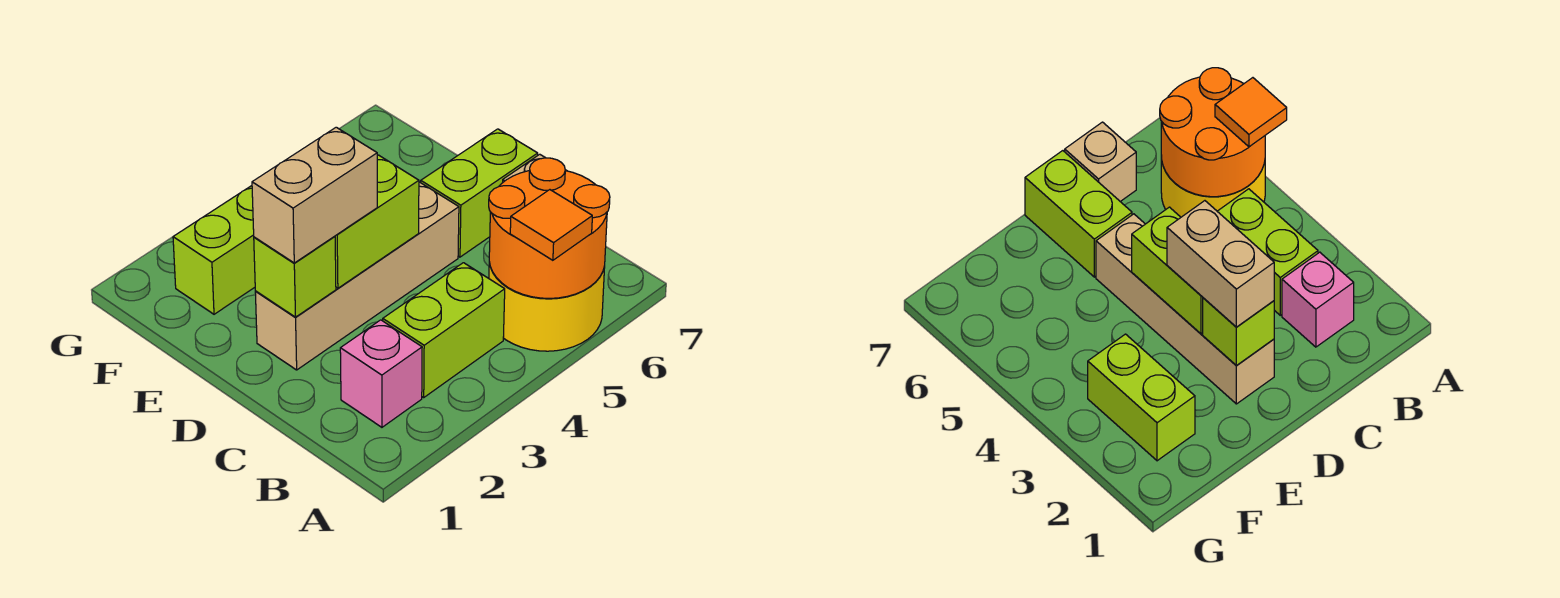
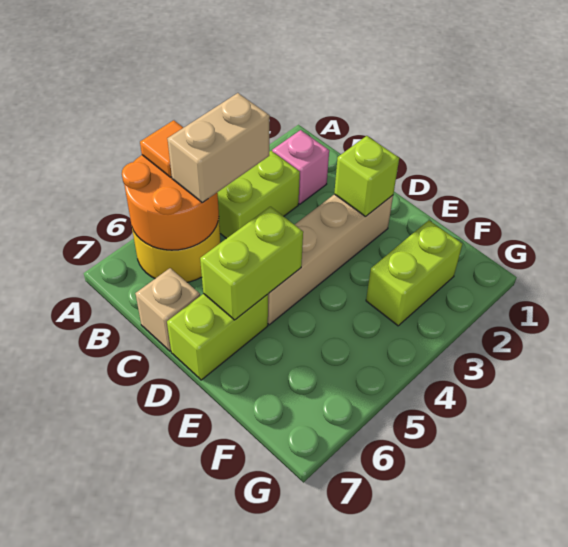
tan brick D2:D3 level 3 -> tan brick B4:B5 level 3
lime brick D3:D4 level 2 -> lime brick D5:D6 level 2

